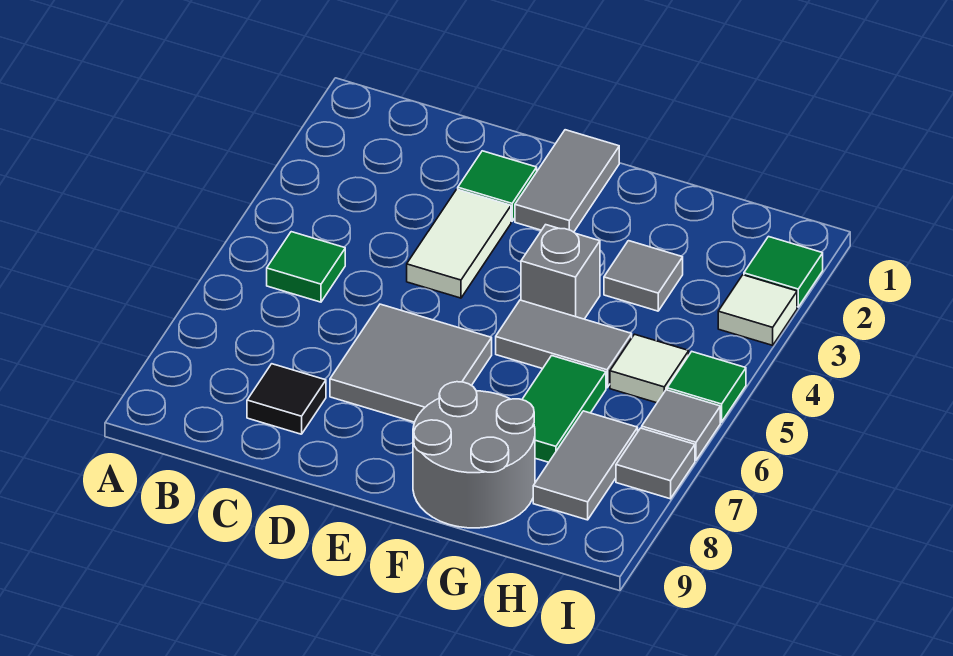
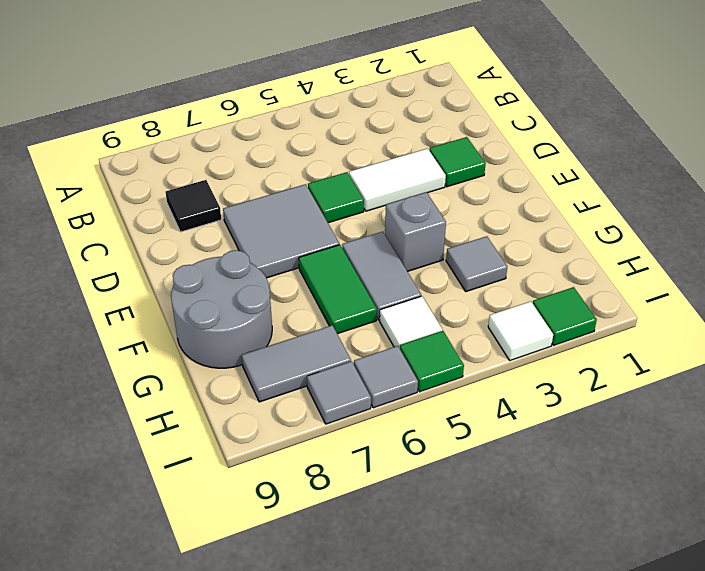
green tile B5 level 1 -> green tile D5 level 1
grey tile E1:E2 level 1 -> none
green tile G6:G7 level 1 -> green tile F6:G6 level 1

